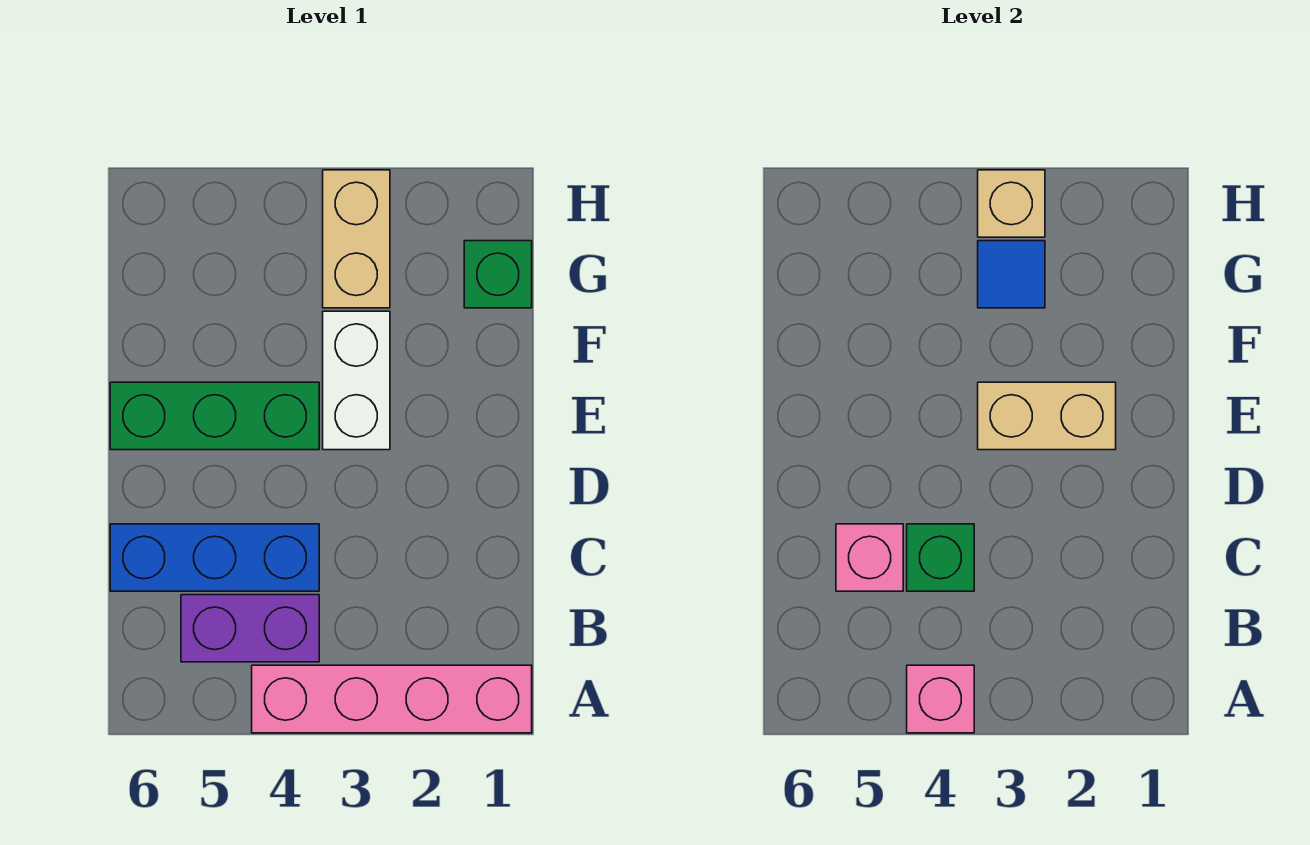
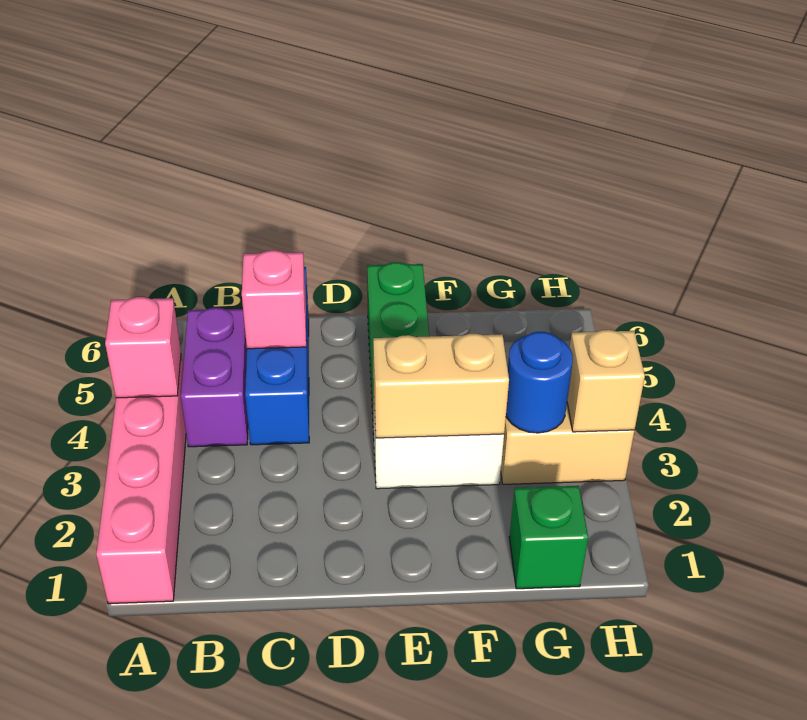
green brick C4 level 2 -> none
tan brick E2:E3 level 2 -> tan brick E3:F3 level 2
blue tile G3 level 2 -> blue round brick G3 level 2

